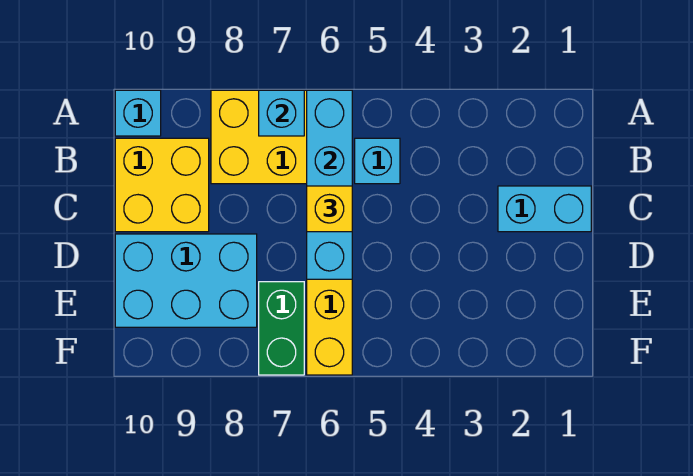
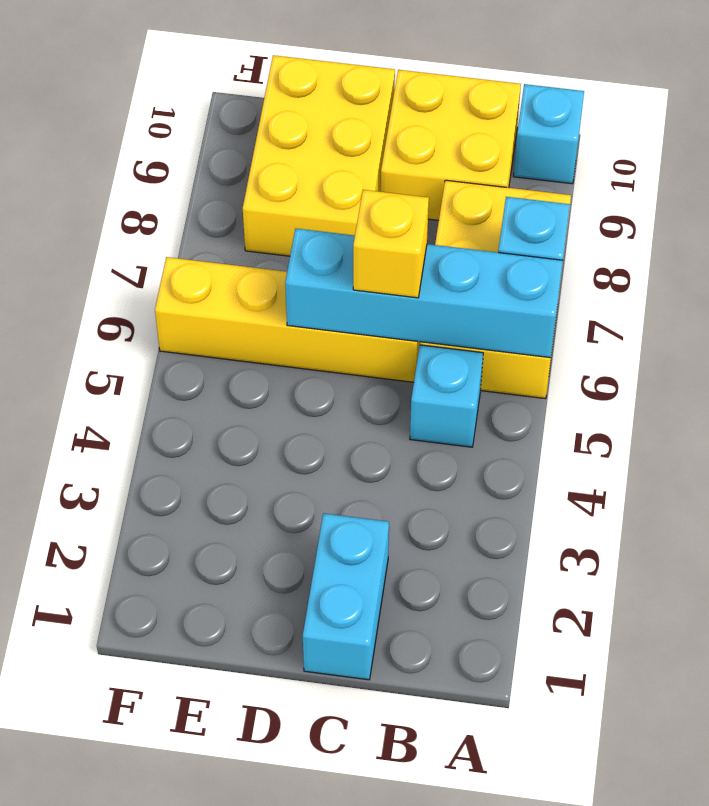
cyan brick D8:E10 level 1 -> yellow brick D8:E10 level 1
green brick E7:F7 level 1 -> none

